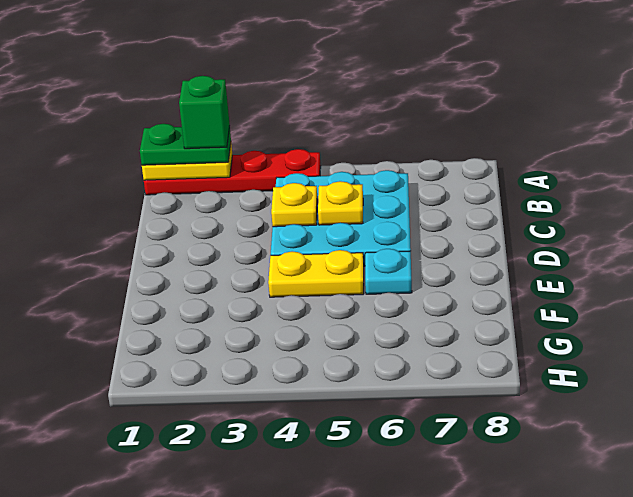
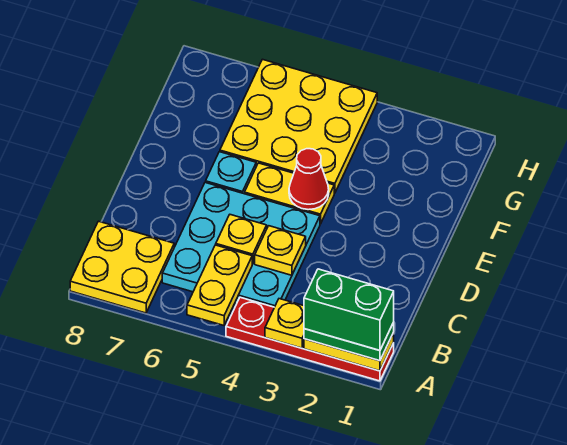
green brick A2 level 4 -> green brick A1:A2 level 4
none -> yellow plate A3 level 2
none -> yellow plate A5:B5 level 2
none -> yellow plate A7:B8 level 1
none -> red cone E4 level 2
none -> yellow plate F4:H6 level 1

